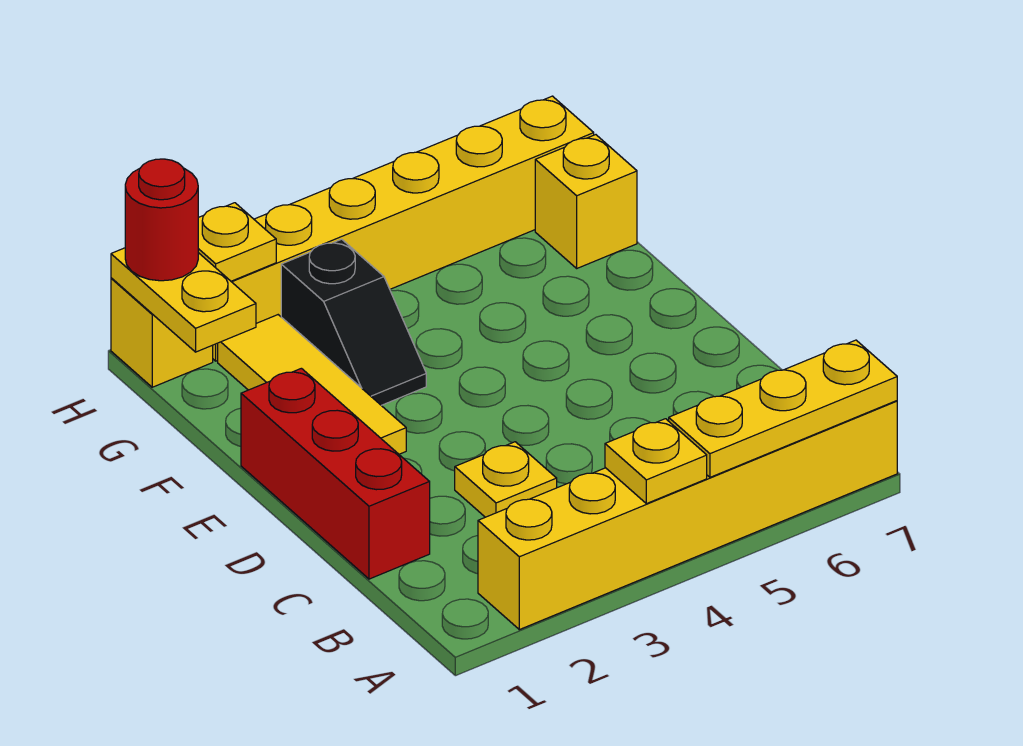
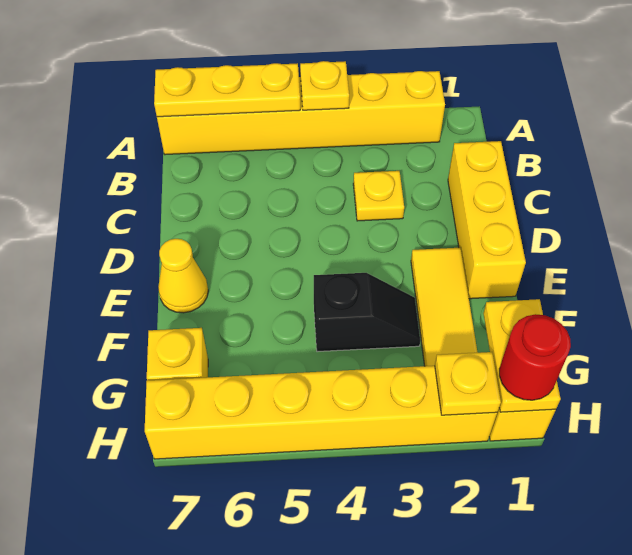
red brick C1:E1 level 1 -> yellow brick C1:E1 level 1
none -> yellow cone E7 level 1
black slope F3:G3 level 1 top G -> black slope F3:F4 level 1 top 4

